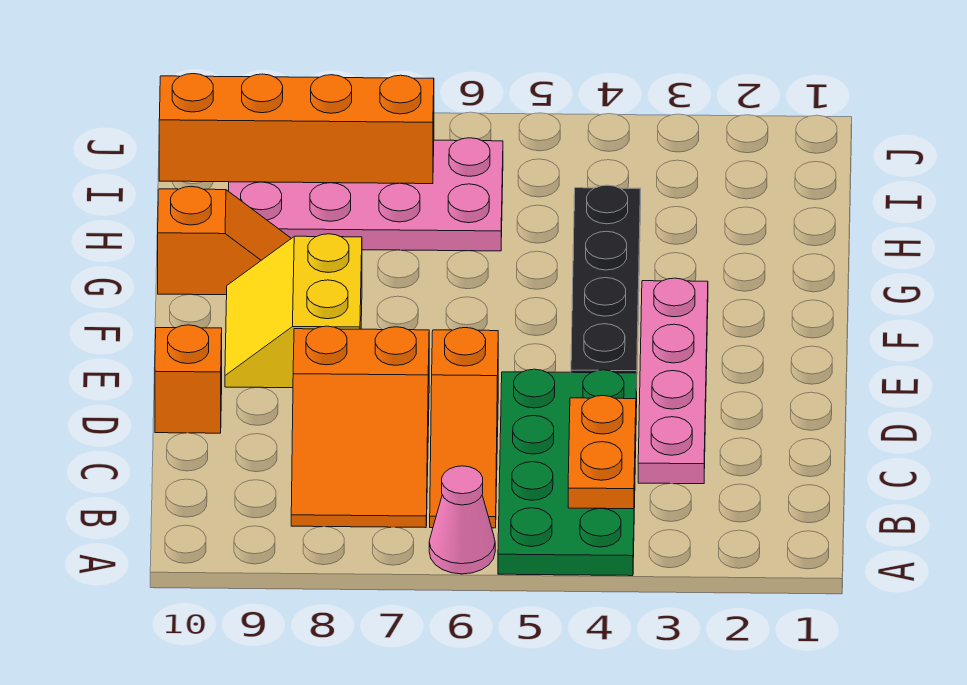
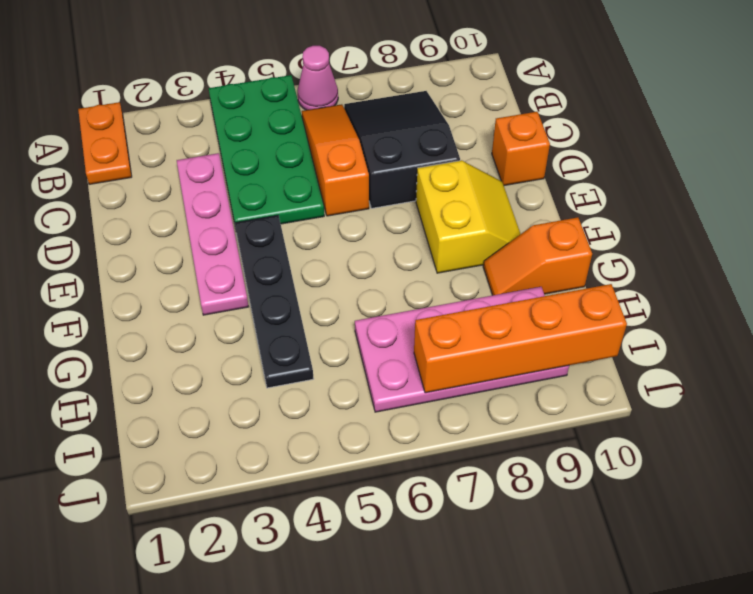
orange plate B4:C4 level 2 -> orange plate A1:B1 level 1
orange slope B7:D8 level 1 top D -> black slope B7:D8 level 1 top D

